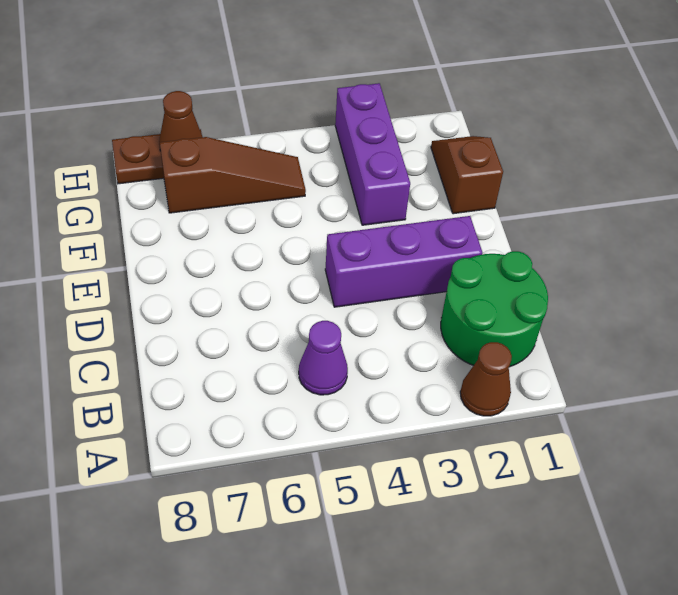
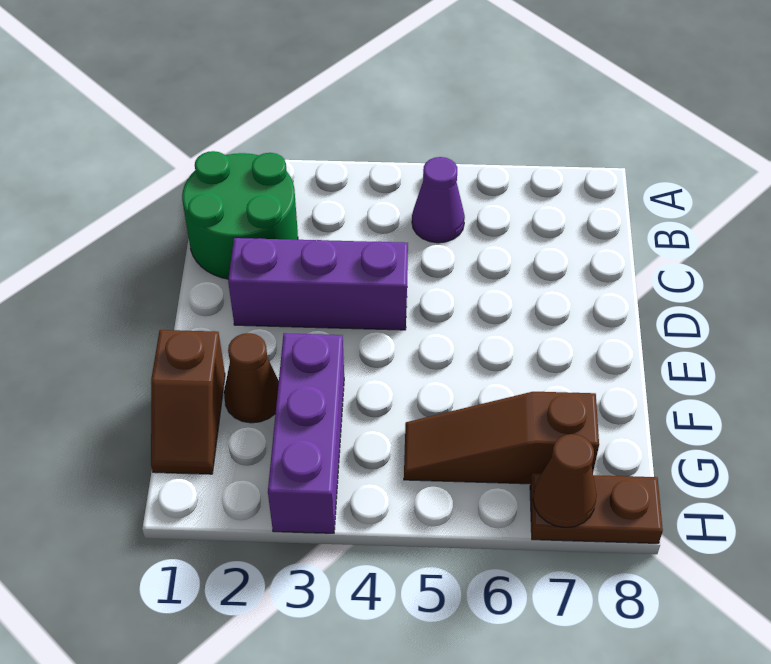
brown cone A2 level 1 -> brown cone F2 level 1

